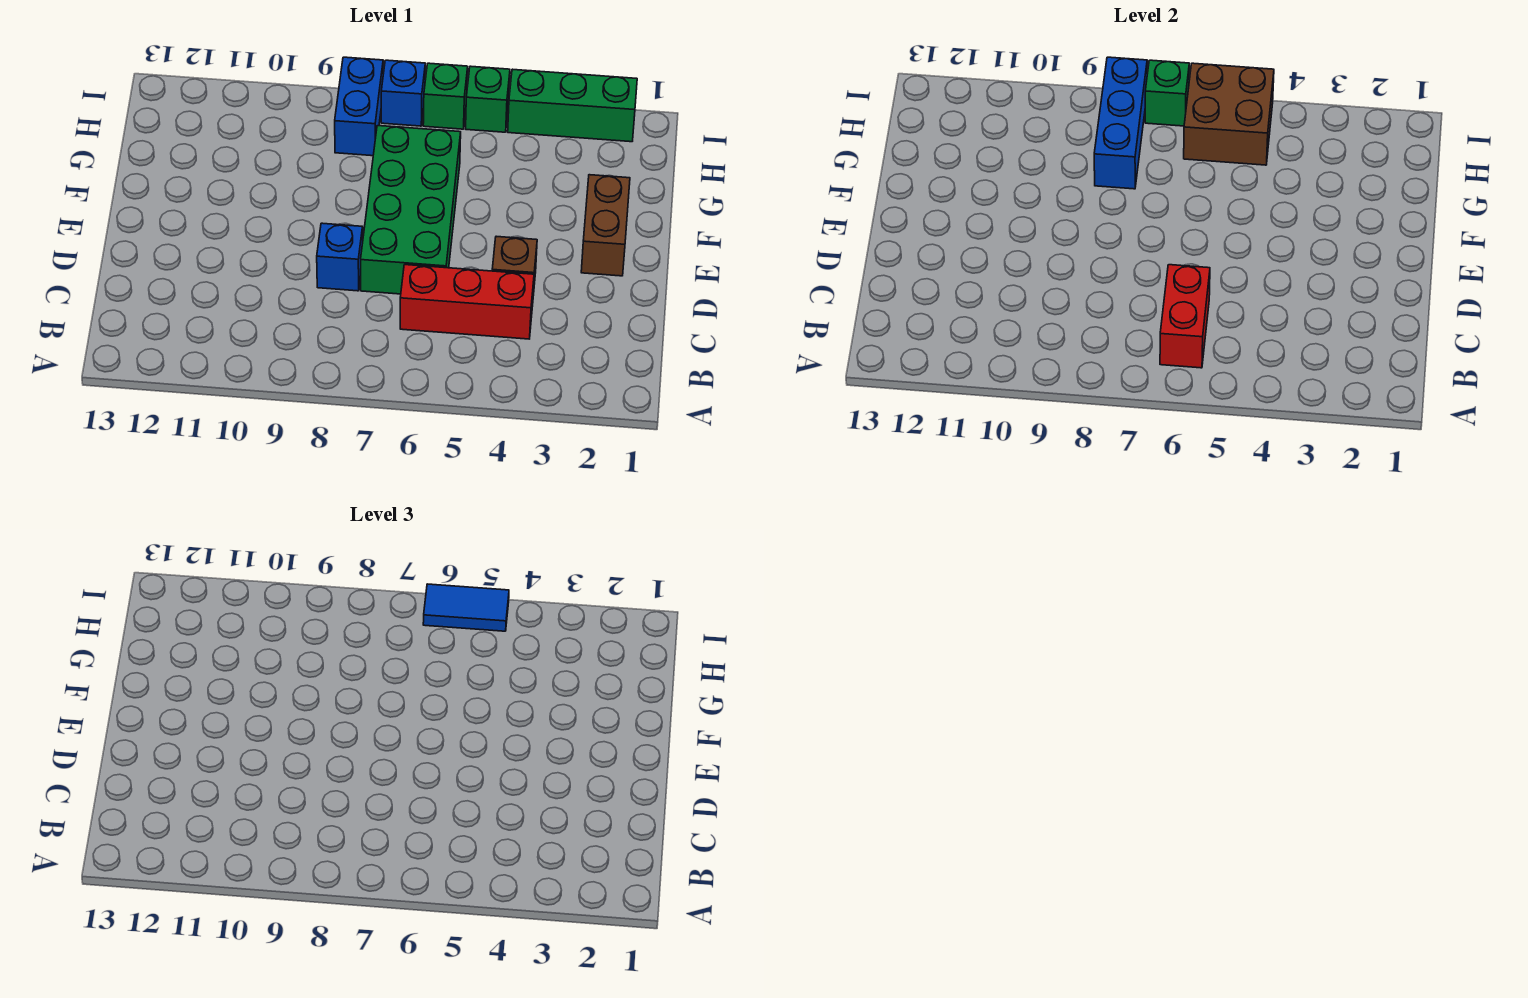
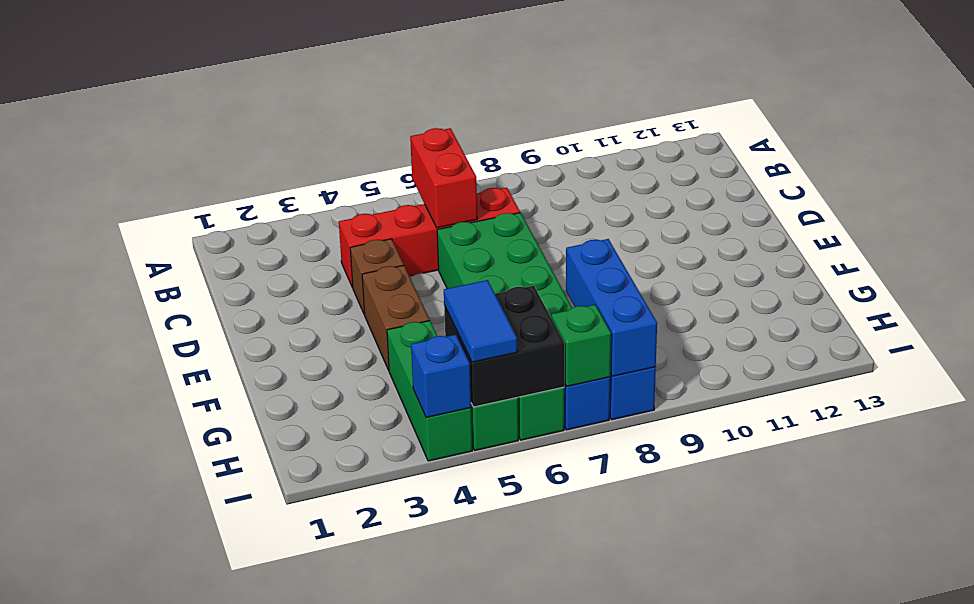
red brick C4:C6 level 1 -> red brick C4:C7 level 1
blue brick D8 level 1 -> blue brick I4 level 2
brown brick E2:F2 level 1 -> brown brick E4:F4 level 1
brown brick H5:I6 level 2 -> black brick H5:I6 level 2
green brick I2:I4 level 1 -> green brick G4:I4 level 1
blue tile I5:I6 level 3 -> blue tile H5:I5 level 3

